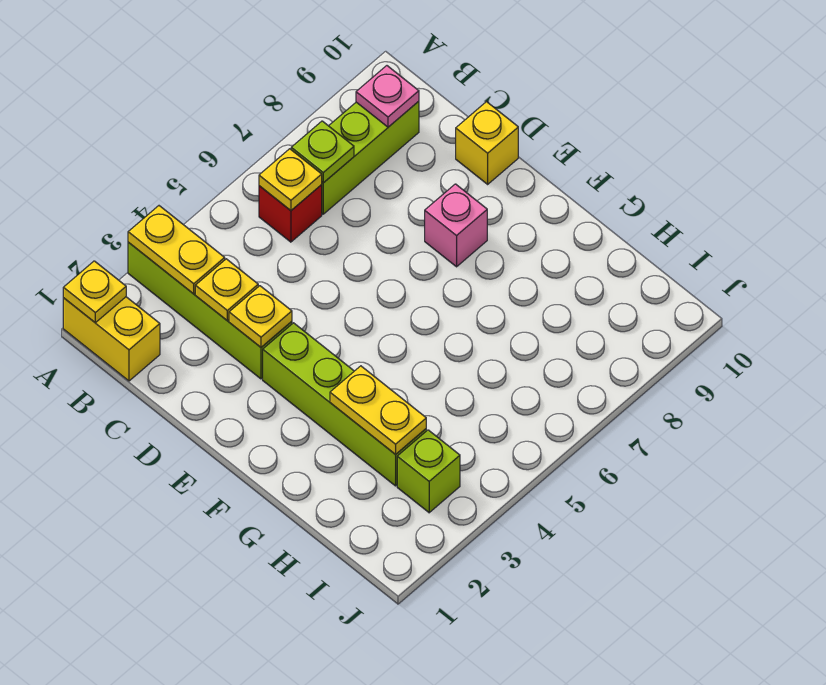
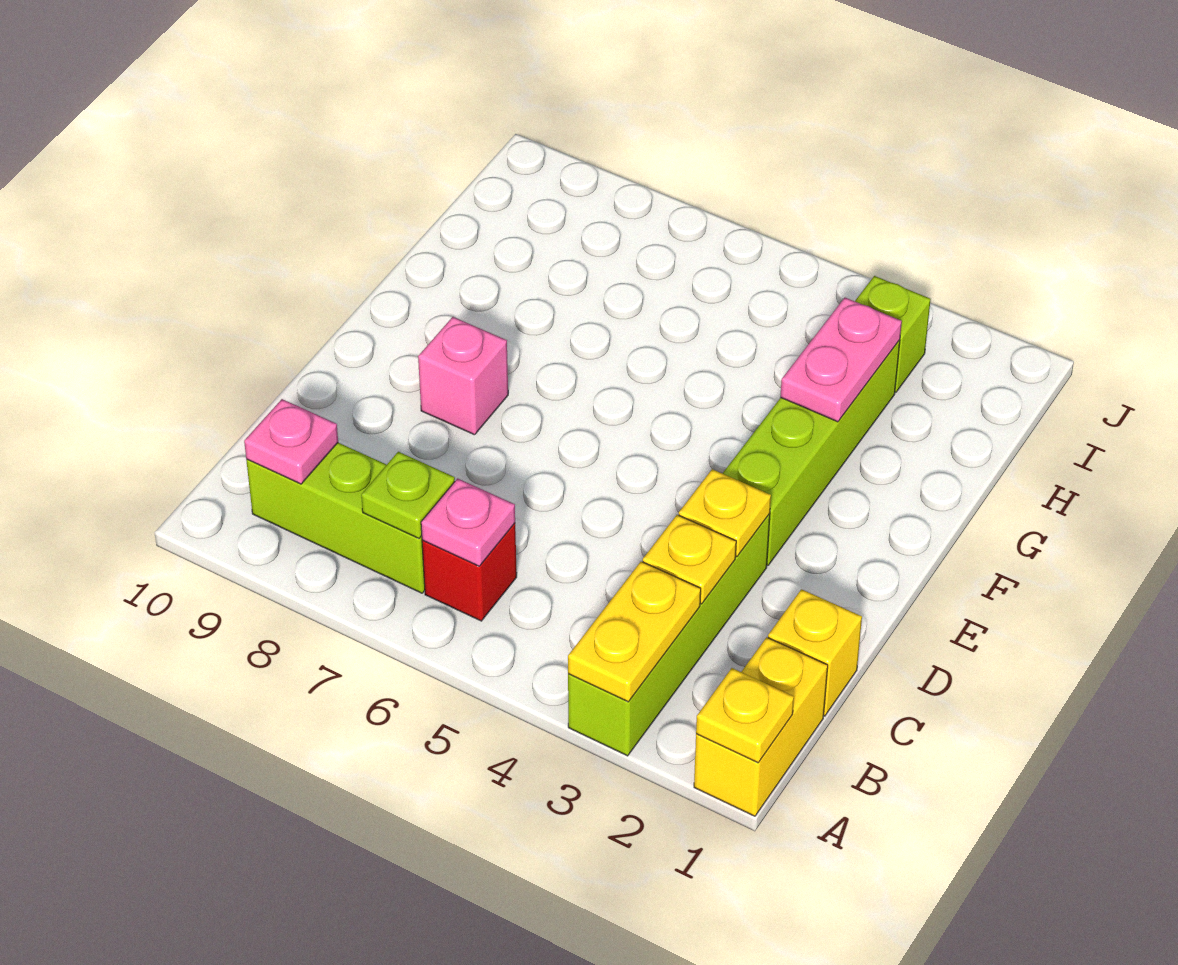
yellow plate B6 level 2 -> pink plate B6 level 2
yellow brick D10 level 1 -> yellow brick C1 level 1
yellow plate G3:H3 level 2 -> pink plate G3:H3 level 2

